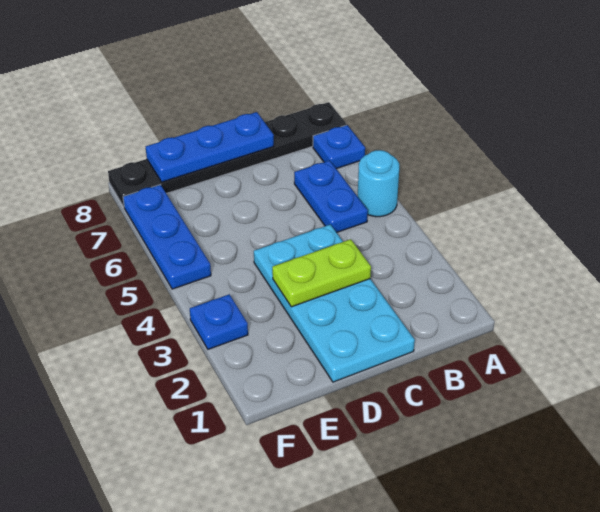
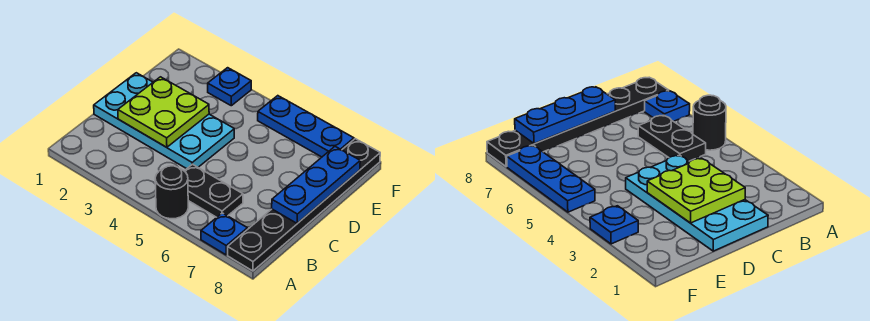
cyan round brick A5 level 1 -> black round brick A5 level 1
blue plate B5:B6 level 1 -> black plate B5:B6 level 1
lime plate C3:D3 level 2 -> lime plate C2:D3 level 2

